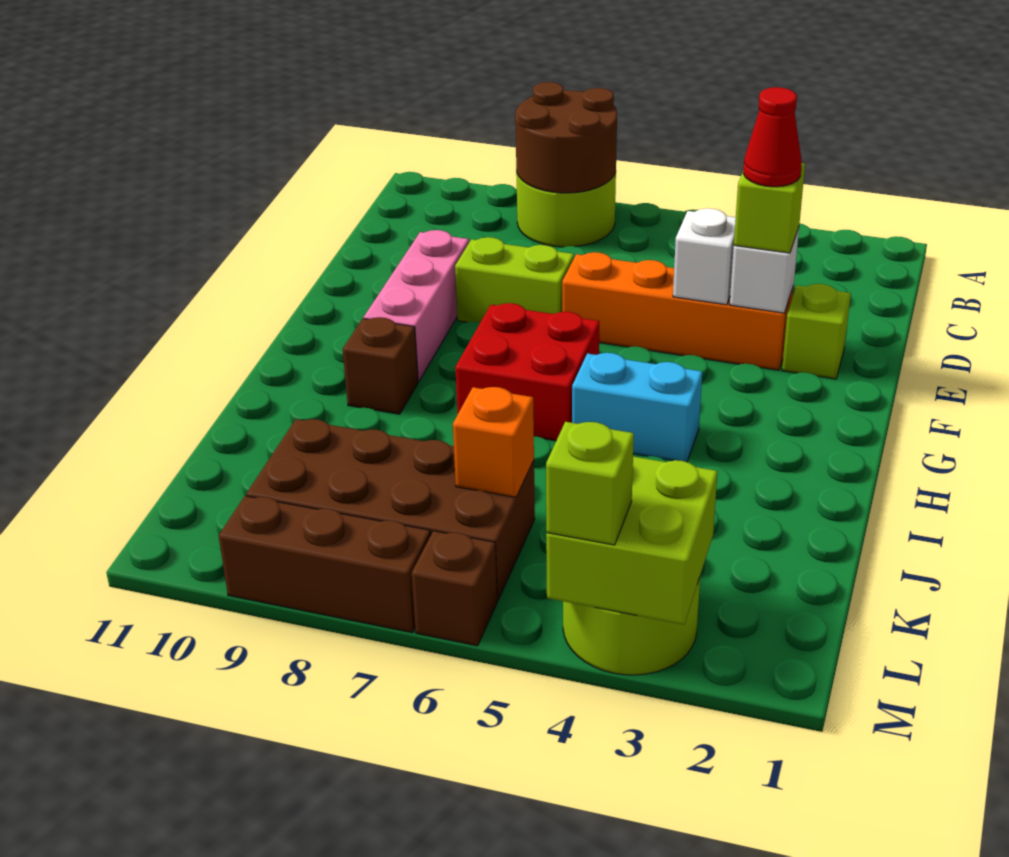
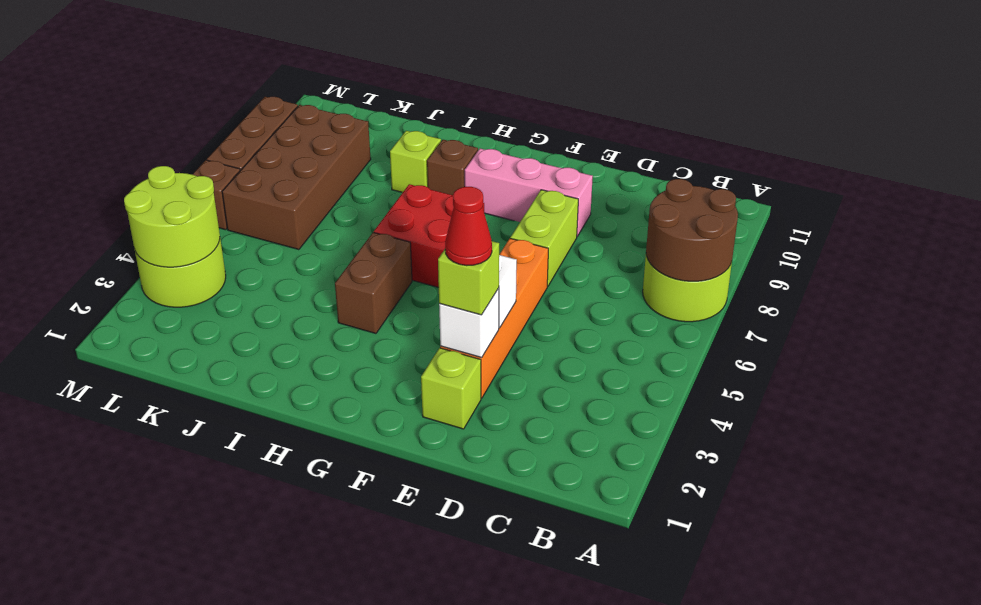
cyan brick H4:H5 level 1 -> brown brick H4:H5 level 1
orange brick K6 level 2 -> none
lime brick L3:M4 level 2 -> lime round brick L3:M4 level 2
lime brick M4 level 3 -> lime brick I9 level 1

